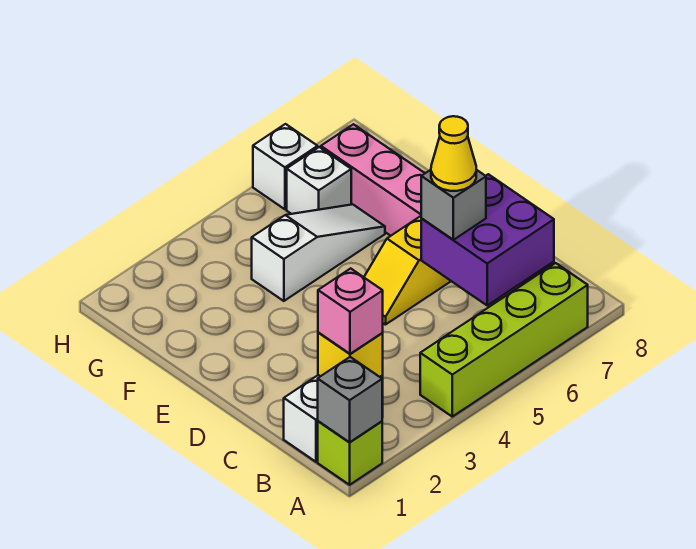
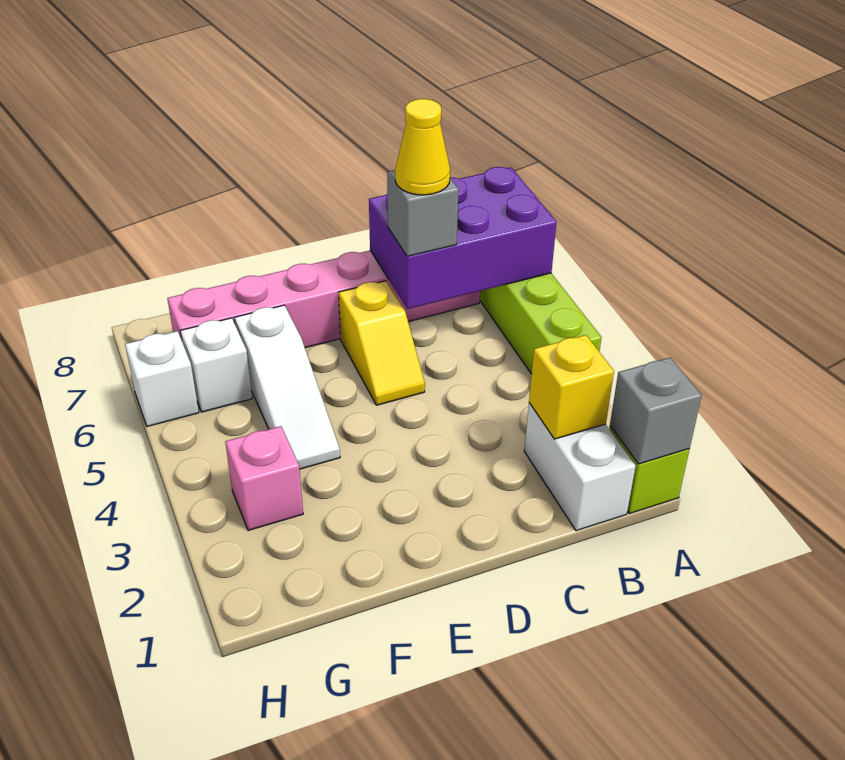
pink brick B2 level 3 -> pink brick G3 level 1
purple brick B6:C7 level 2 -> purple brick A6:C7 level 2
white slope F4:F6 level 1 top 4 -> white slope F4:F6 level 1 top 6

